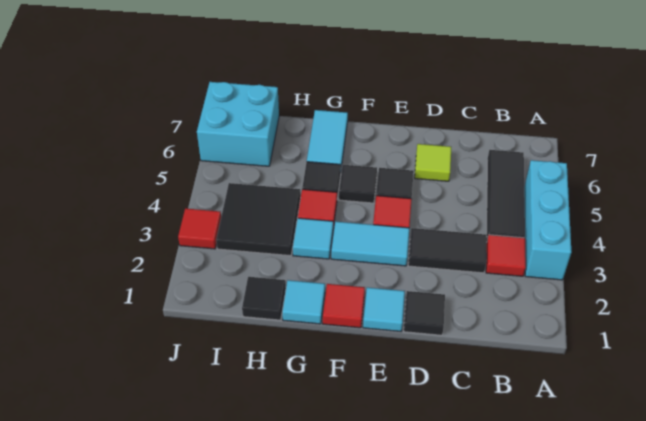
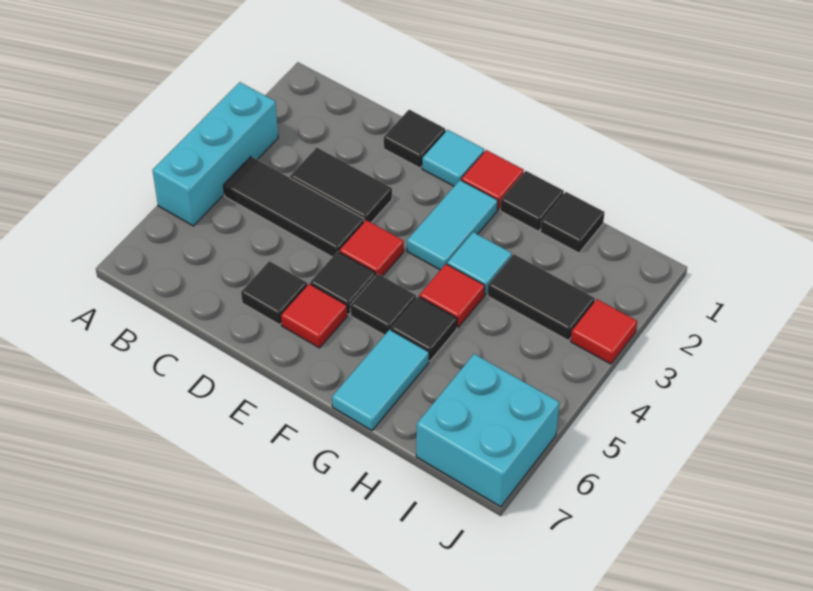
red tile B3 level 1 -> red tile E6 level 1
black tile B4:B6 level 1 -> black tile B4:D4 level 1
lime tile D6 level 1 -> black tile D6 level 1
cyan tile E3:F3 level 1 -> cyan tile F2:F3 level 1
cyan tile G1 level 1 -> black tile G1 level 1
black tile H3:I4 level 1 -> black tile H3:I3 level 1

